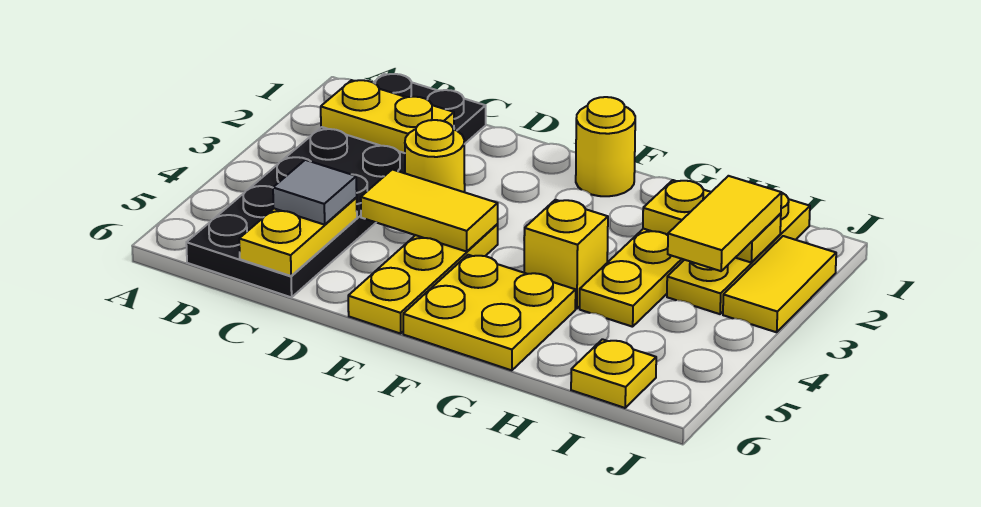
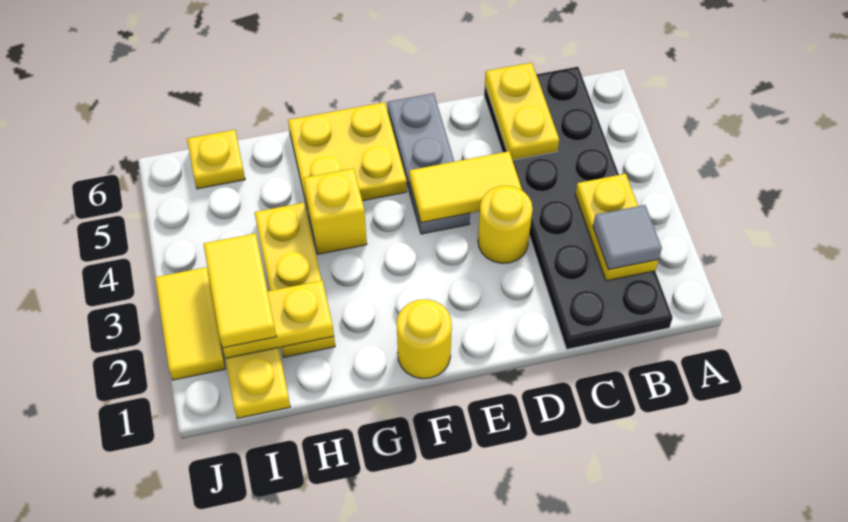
yellow plate B2:C2 level 2 -> yellow plate B2:B3 level 2
grey tile C5 level 3 -> grey tile B2 level 3
yellow plate E4:E6 level 1 -> grey plate E4:E6 level 1

